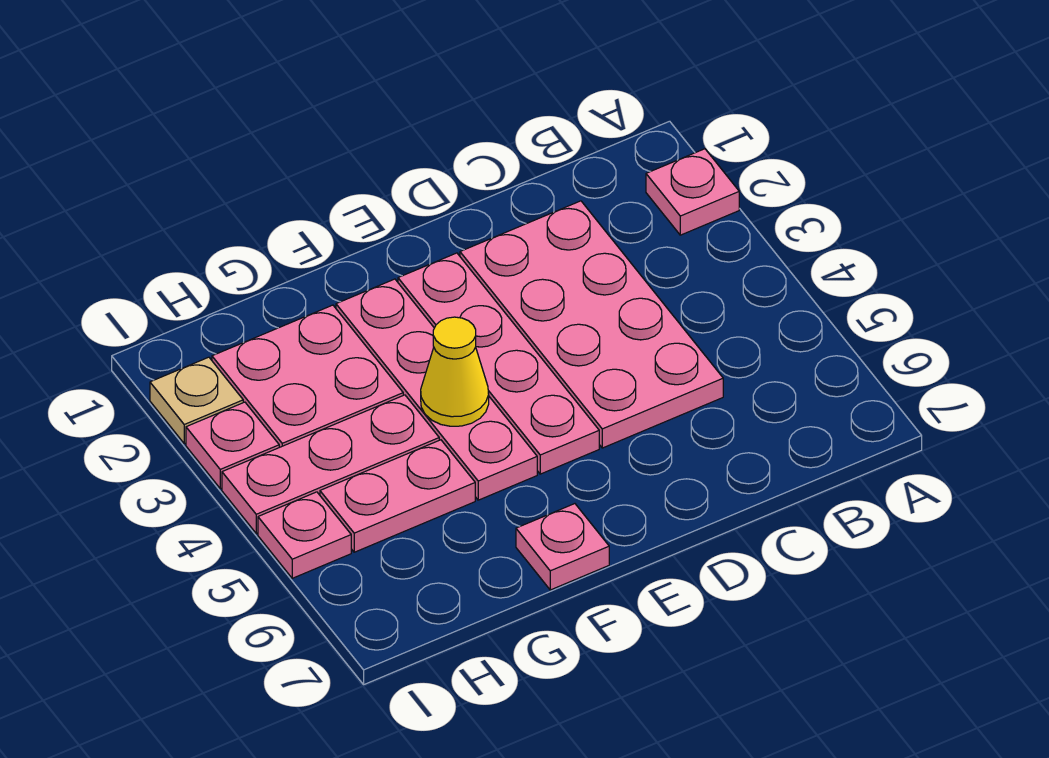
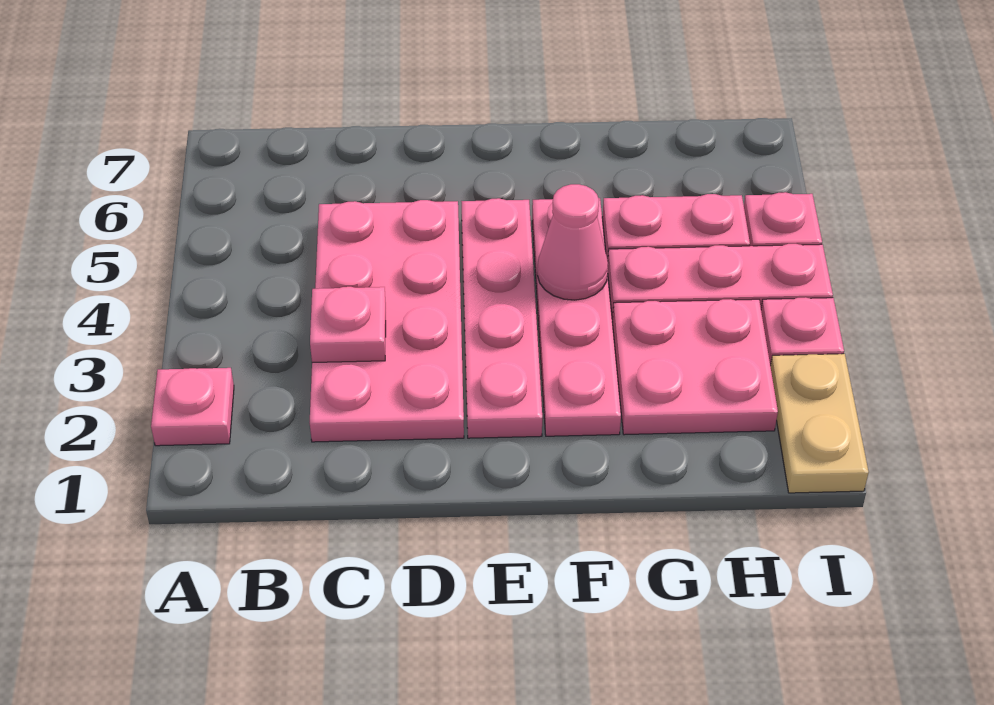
yellow cone F4 level 2 -> pink cone F4 level 2
pink plate F7 level 1 -> pink plate C3 level 2
tan plate I2 level 1 -> tan plate I1:I2 level 1

